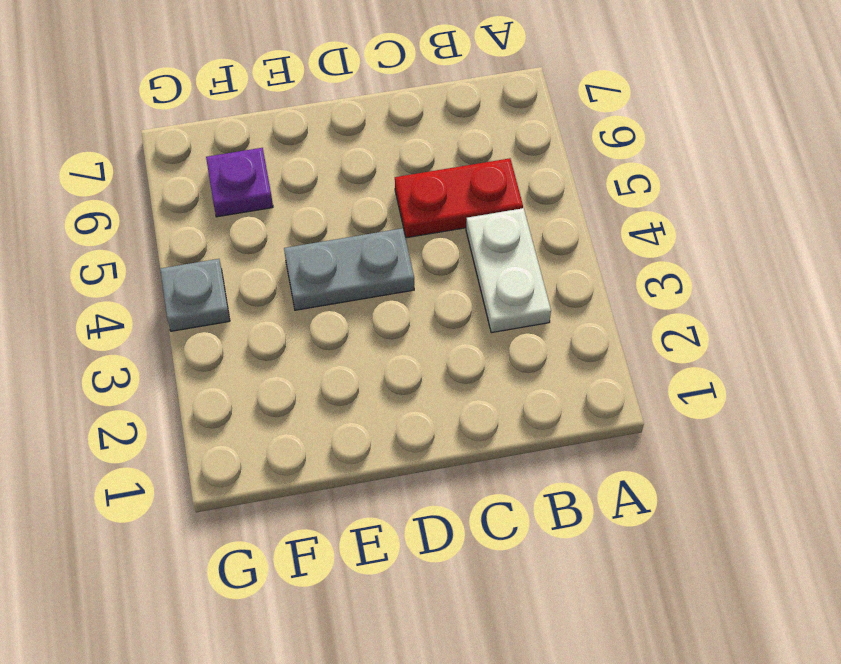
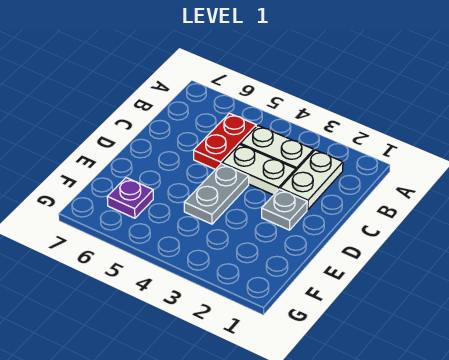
none -> white plate B2:C2 level 1
none -> white plate C3:C4 level 1
grey plate G4 level 1 -> grey plate D2 level 1

